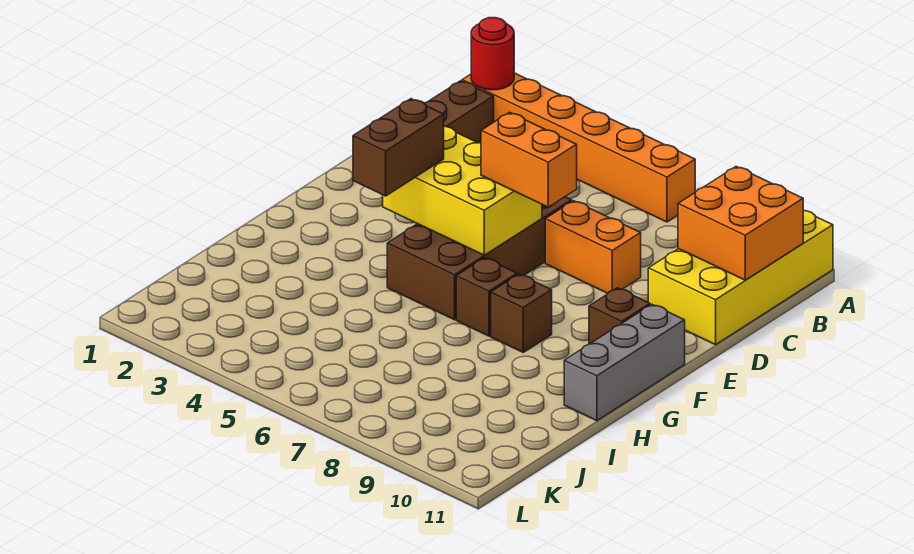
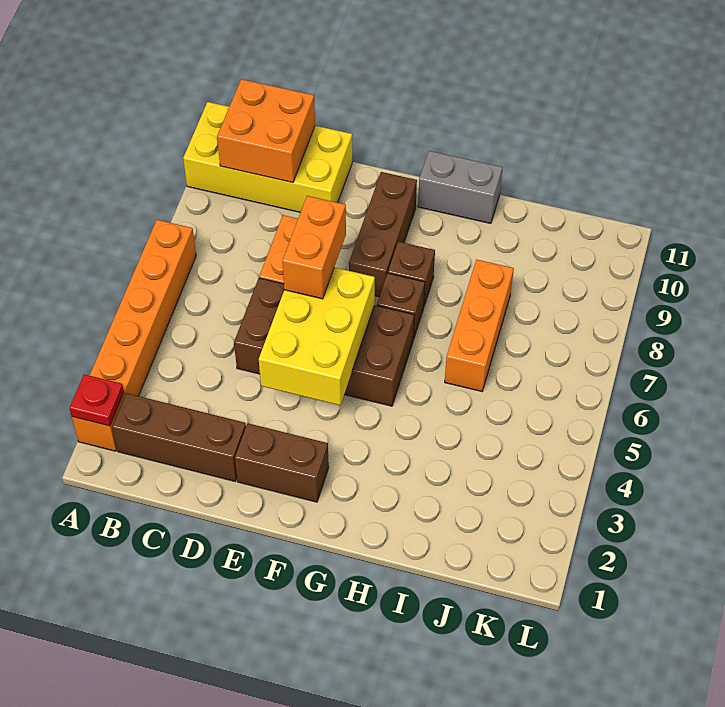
red round brick A2 level 2 -> red plate A2 level 2
brown brick F4:G4 level 3 -> brown brick E2:F2 level 1
brown brick F10 level 1 -> brown brick F8:F10 level 1
grey brick F11:H11 level 1 -> grey brick G11:H11 level 1
none -> orange brick I6:I8 level 1

